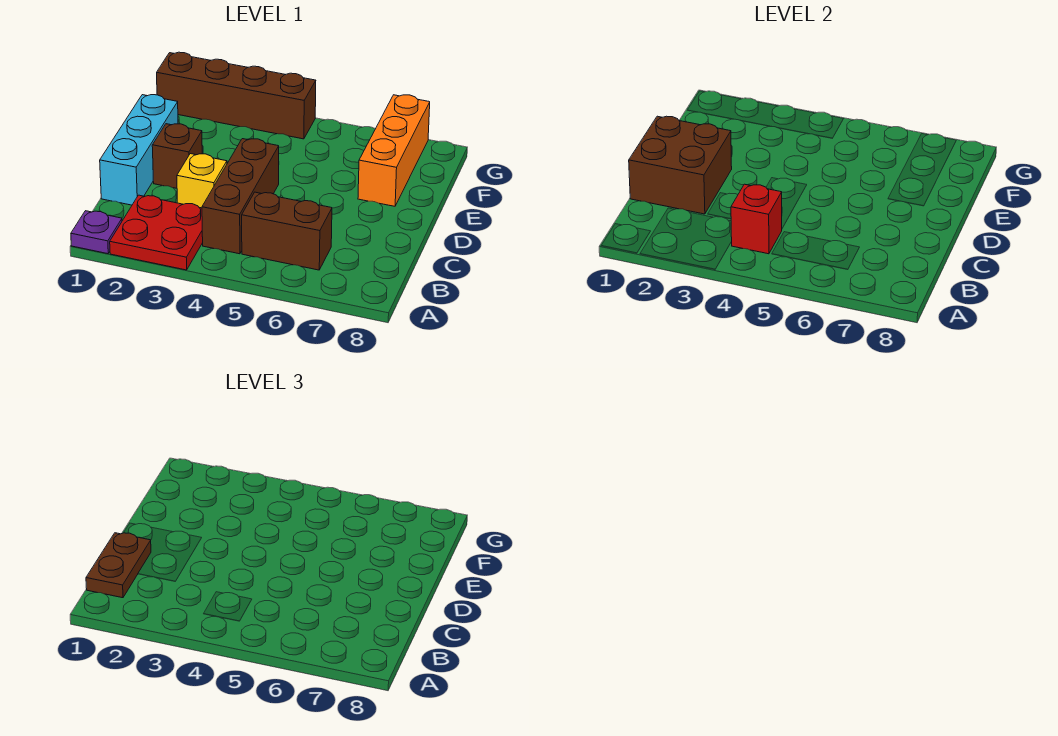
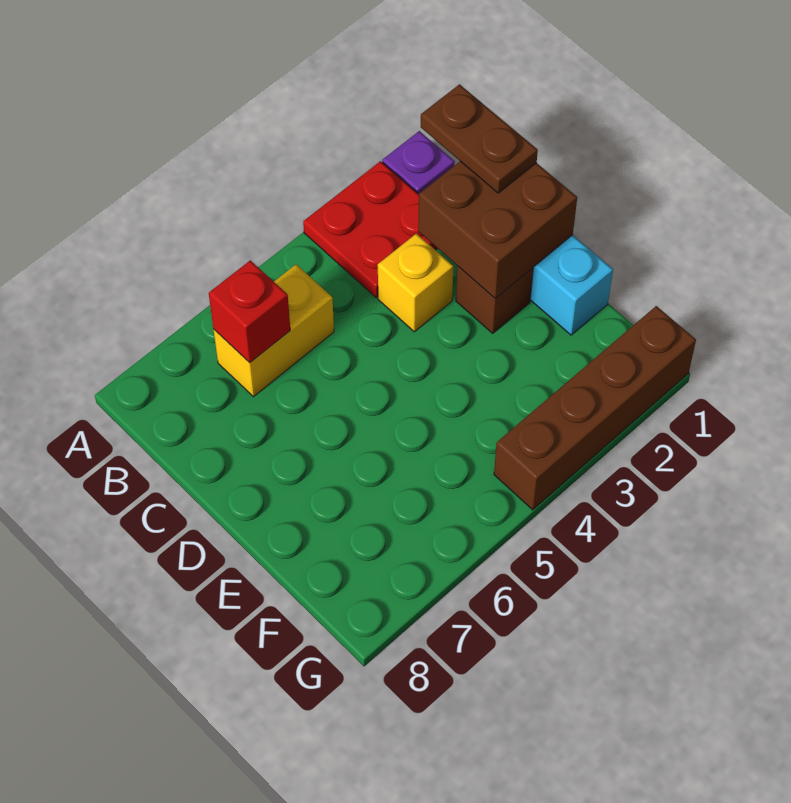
brown brick B4:D4 level 1 -> none
red brick B4 level 2 -> red brick B6 level 2
brown brick B5:B6 level 1 -> yellow brick B5:B6 level 1
orange brick E7:G7 level 1 -> none

